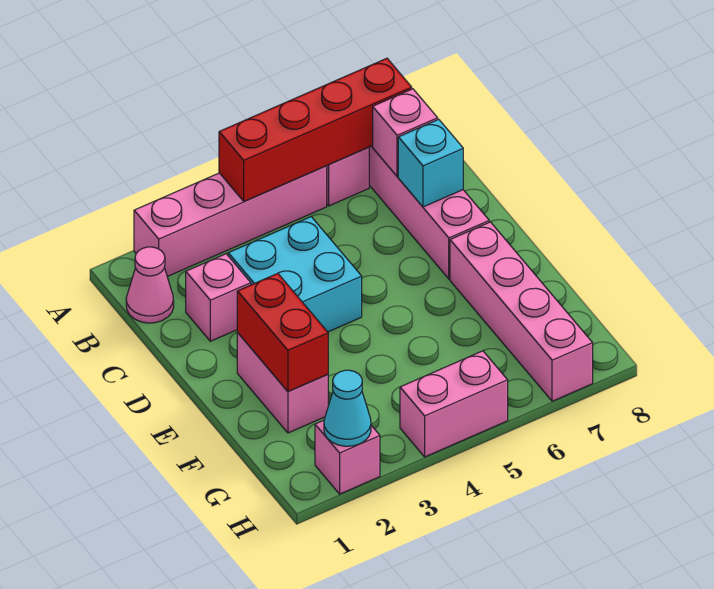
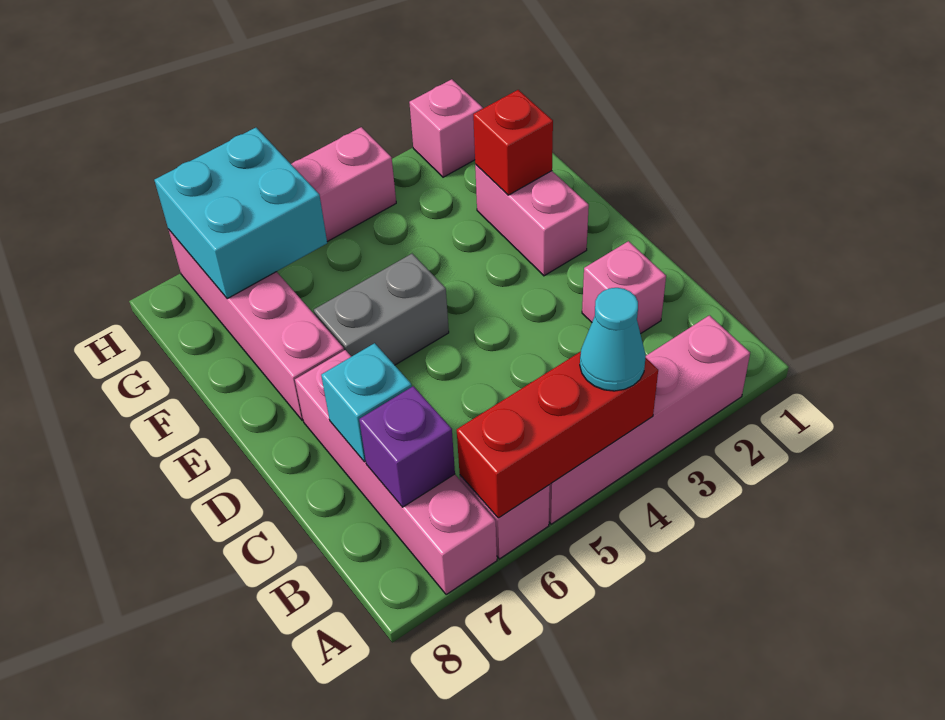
red brick A4:A7 level 2 -> red brick A4:A6 level 2
pink cone B1 level 1 -> none
pink brick B7 level 2 -> purple brick B7 level 2
cyan brick C3:D4 level 1 -> cyan brick G6:H7 level 2
red brick E2:F2 level 2 -> red brick F2 level 2
none -> grey brick E5:E6 level 1
cyan cone H2 level 2 -> cyan cone A4 level 3

